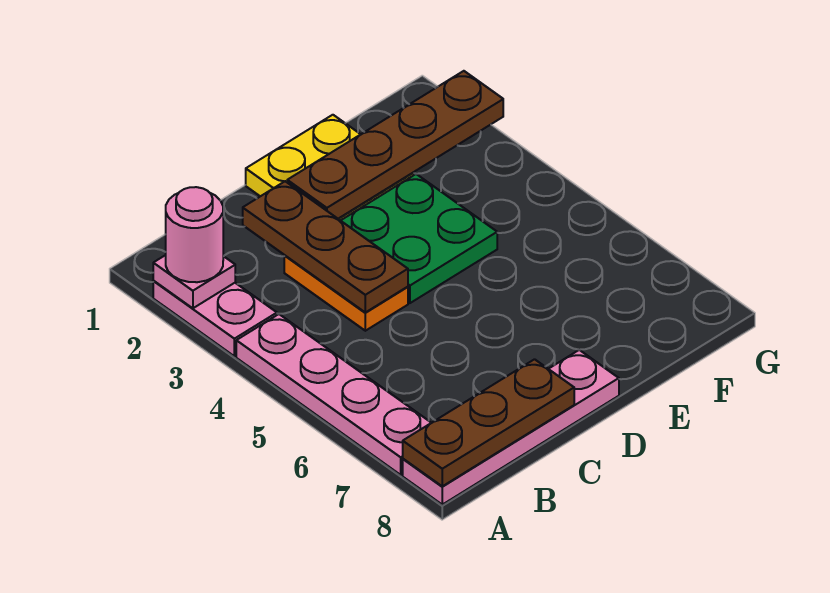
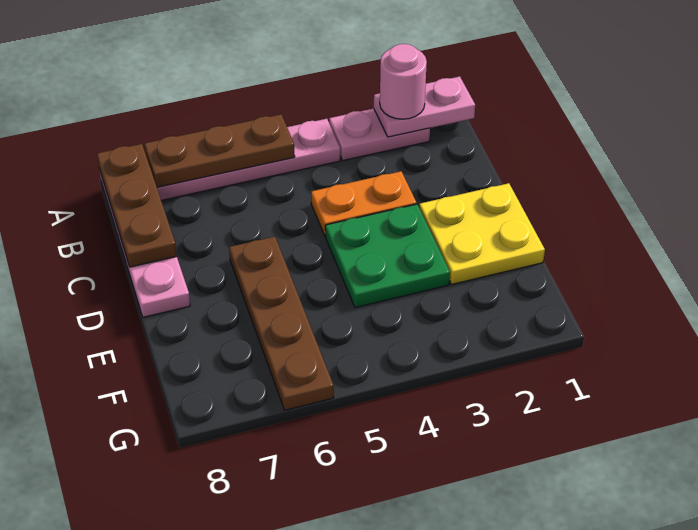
pink plate A2 level 2 -> pink plate A1:A2 level 2
brown plate C2:C4 level 2 -> brown plate A5:A7 level 2
brown plate D2:G2 level 2 -> brown plate D6:G6 level 1

